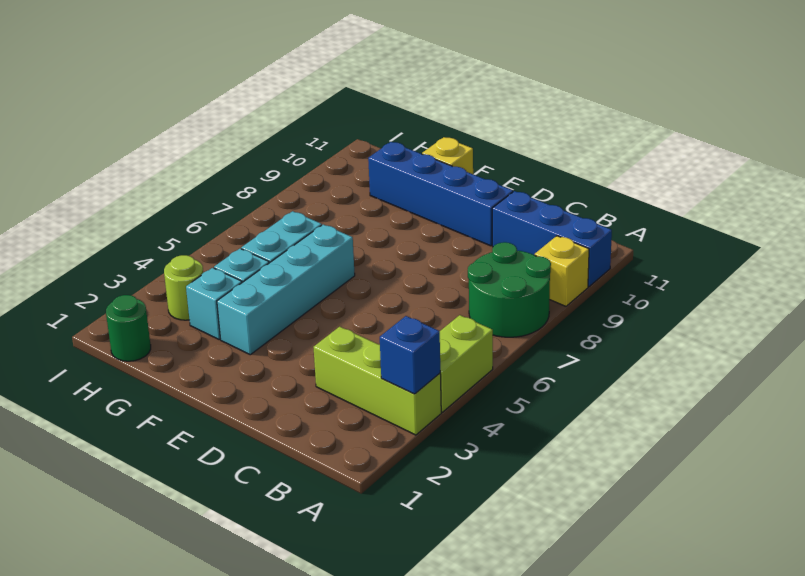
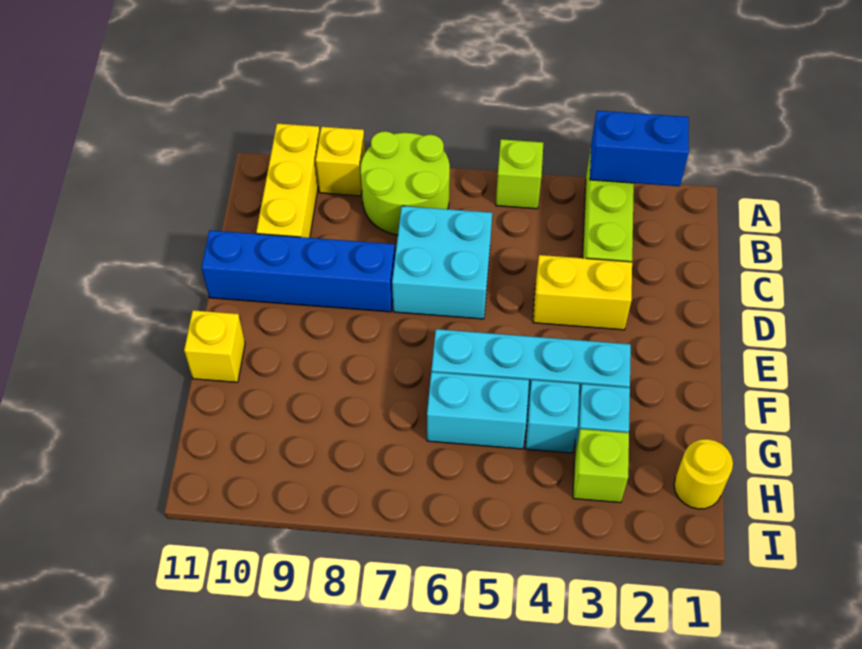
blue brick A3 level 2 -> blue brick A2:A3 level 2
lime brick A4:A5 level 1 -> lime brick A5 level 1
green round brick A7:B8 level 1 -> lime round brick A7:B8 level 1
blue brick A10:C10 level 1 -> yellow brick A10:C10 level 1
none -> cyan brick C6:D7 level 1
none -> yellow brick D3:D4 level 1
blue brick D10:G10 level 1 -> blue brick D8:D11 level 1
green round brick H1 level 1 -> yellow round brick H1 level 1
lime round brick H3 level 1 -> lime brick H3 level 1

